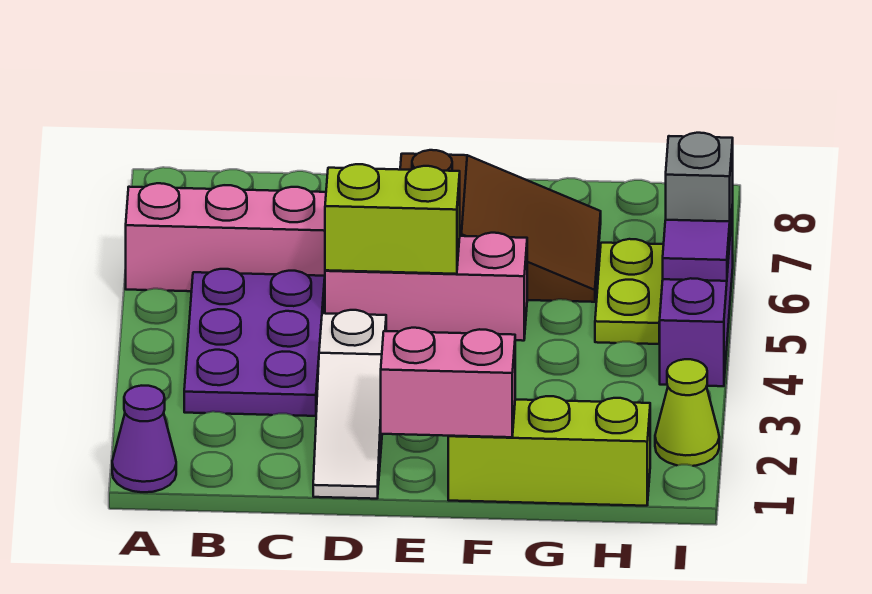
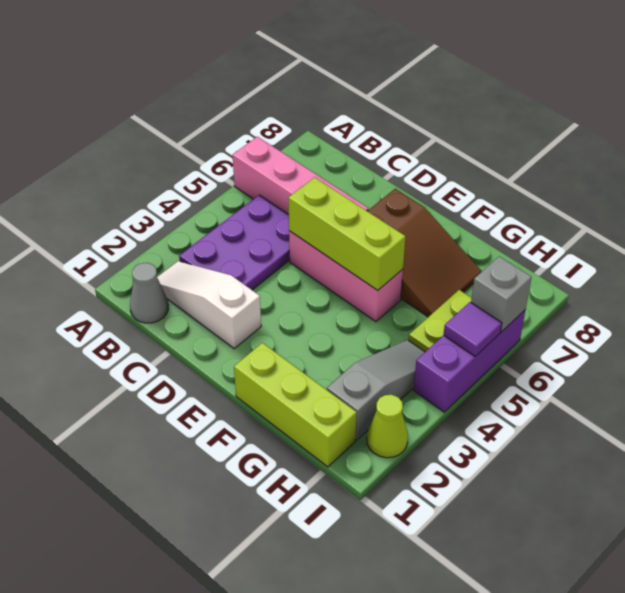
purple cone A1 level 1 -> none
none -> grey cone B1 level 1
white slope D1:D3 level 1 top 3 -> white slope B2:D2 level 1 top D
lime brick D5:E5 level 2 -> lime brick D5:F5 level 2
pink brick E1:F1 level 2 -> none
none -> grey slope H2:H4 level 1 top 2

